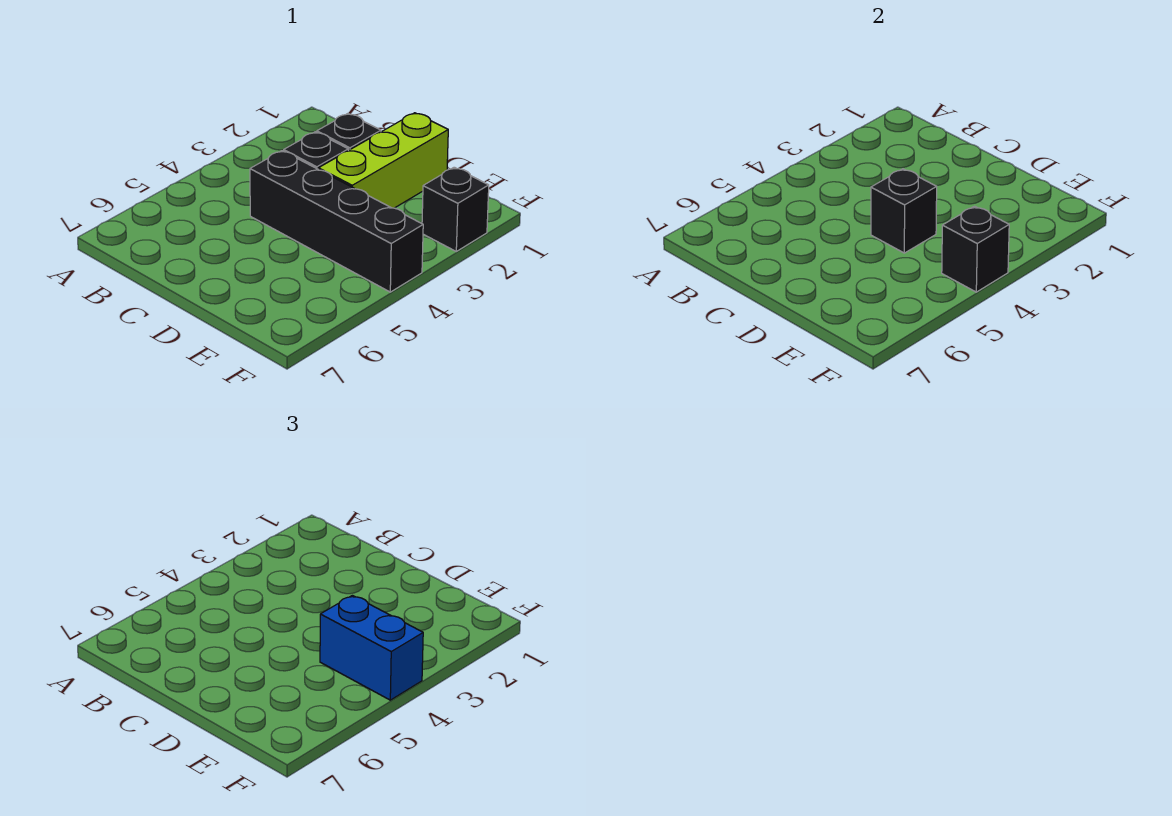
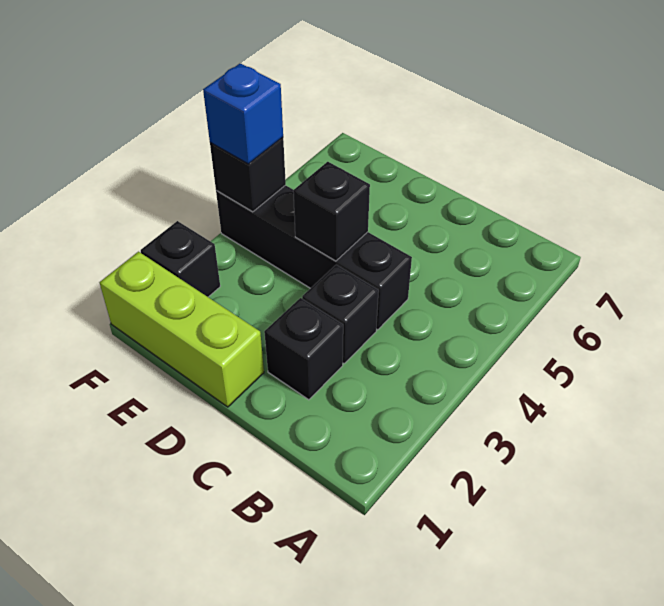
lime brick D1:D3 level 1 -> lime brick D1:F1 level 1
blue brick E4:F4 level 3 -> blue brick F4 level 3

